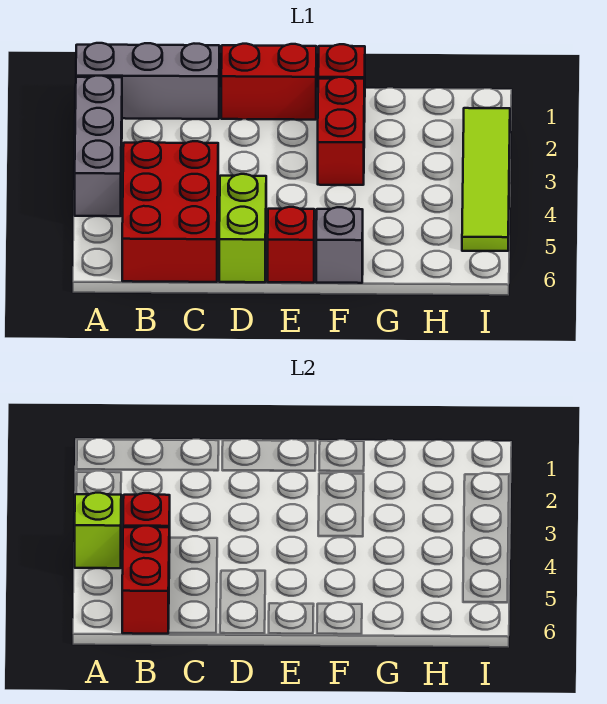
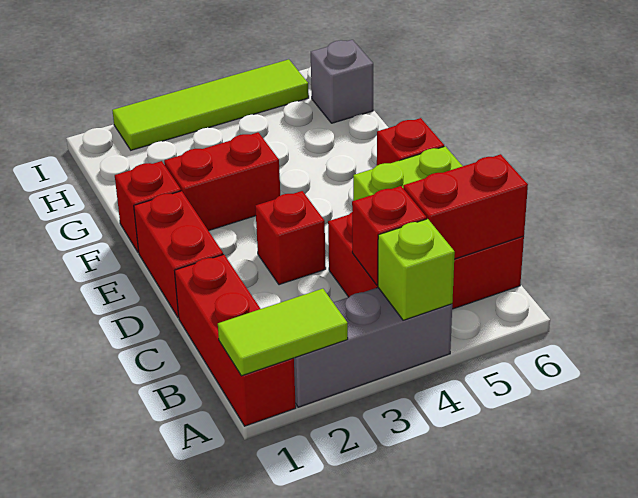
grey brick A1:C1 level 1 -> red brick A1:C1 level 1
none -> lime tile A1:A2 level 2
none -> red brick D3 level 1
grey brick F6 level 1 -> grey brick H6 level 1

